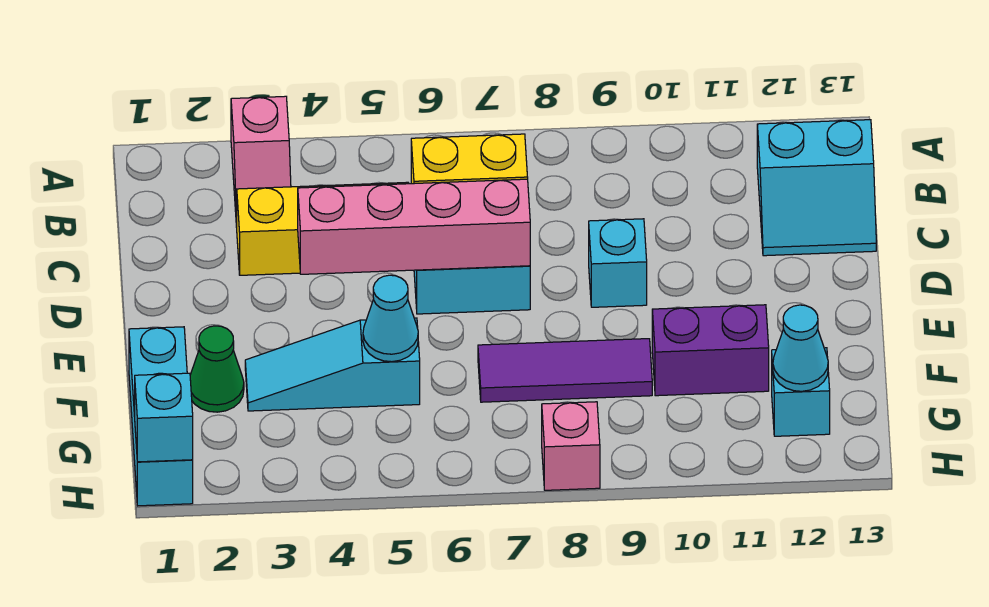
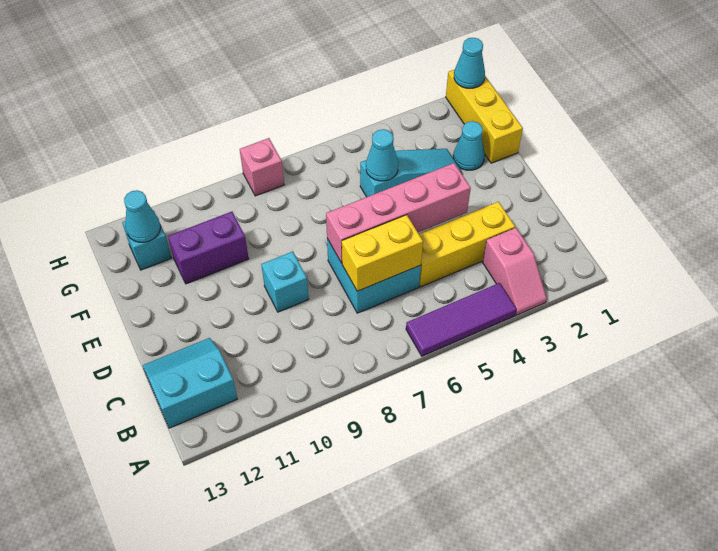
pink slope A3:B3 level 1 top A -> pink slope A3:B3 level 1 top B
cyan brick F1:H1 level 1 -> yellow brick F1:H1 level 1
green cone F2 level 1 -> cyan cone F2 level 1
purple tile F7:F9 level 1 -> purple tile A4:A6 level 1
cyan brick H1 level 2 -> cyan cone H1 level 2

